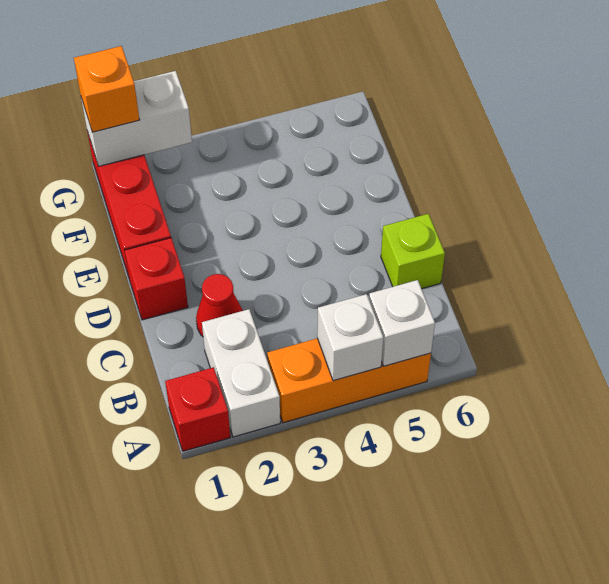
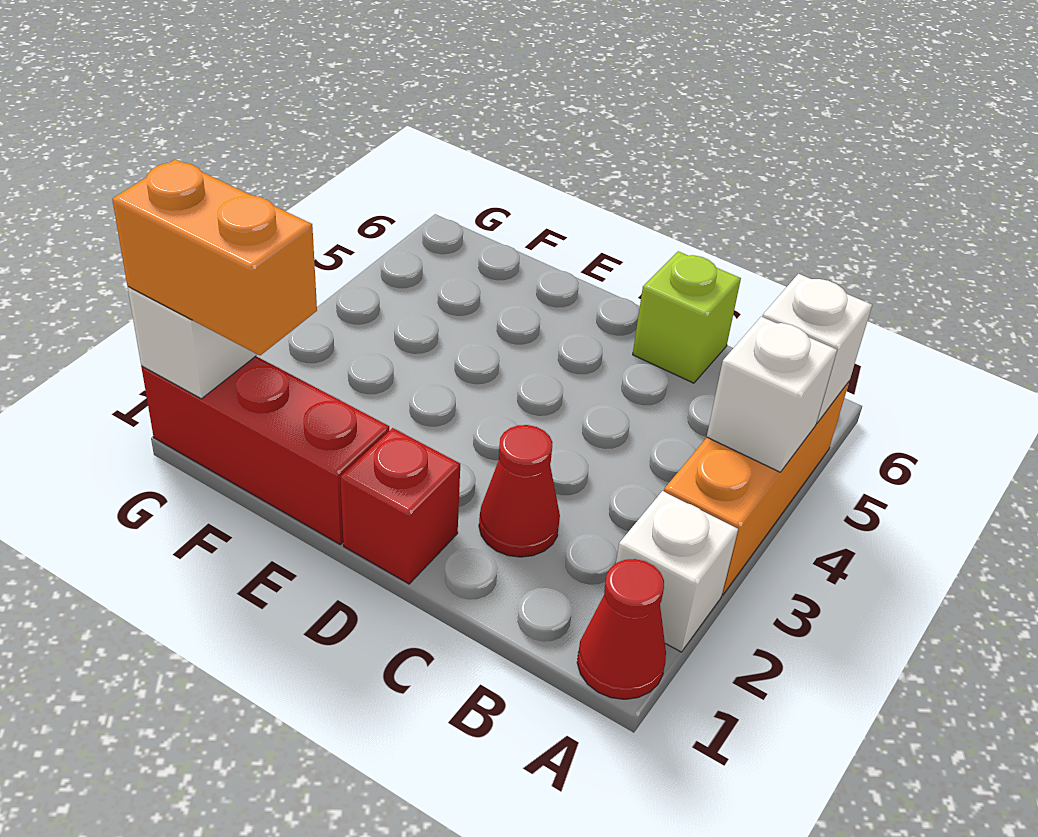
red brick A1 level 1 -> red cone A1 level 1
white brick A2:B2 level 1 -> white brick A2 level 1
orange brick G1 level 3 -> orange brick F1:G1 level 3

